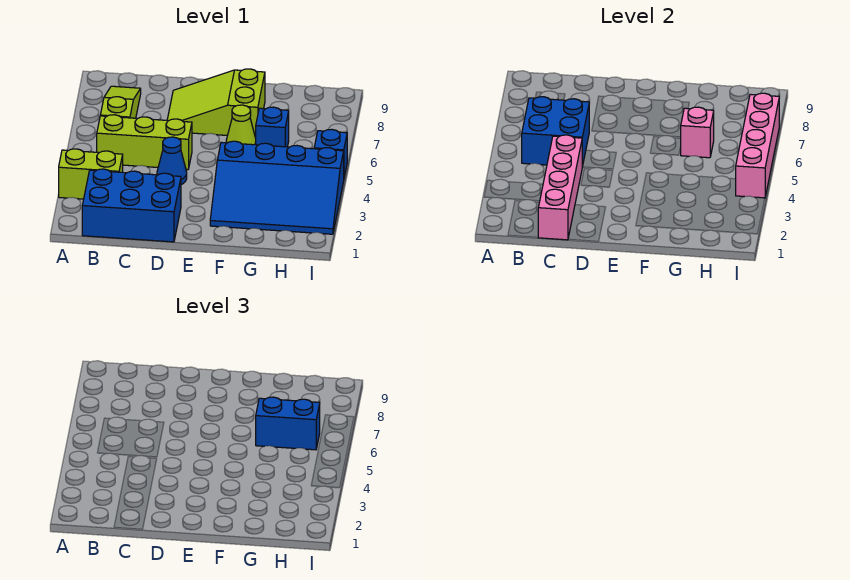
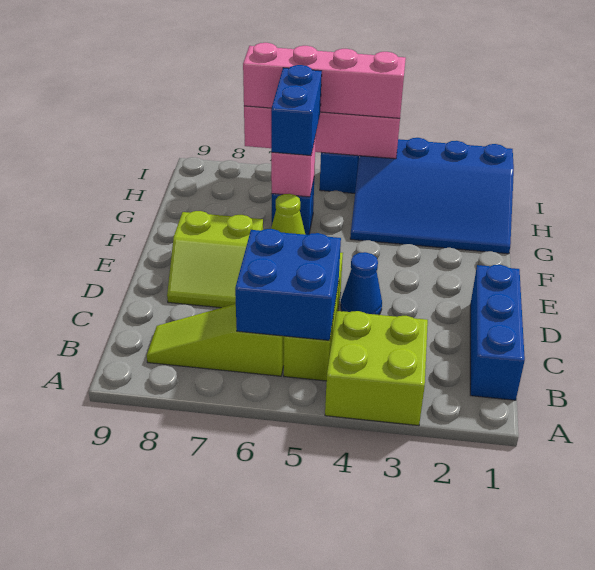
lime brick A3:B3 level 1 -> lime brick A3:B4 level 1
blue brick B1:D2 level 1 -> blue brick B1:D1 level 1
pink brick C1:C4 level 2 -> pink brick I4:I7 level 3
lime slope D7:F8 level 1 top F -> lime slope D7:E8 level 1 top E
blue slope F2:I4 level 1 top 4 -> blue slope G1:I4 level 1 top I

